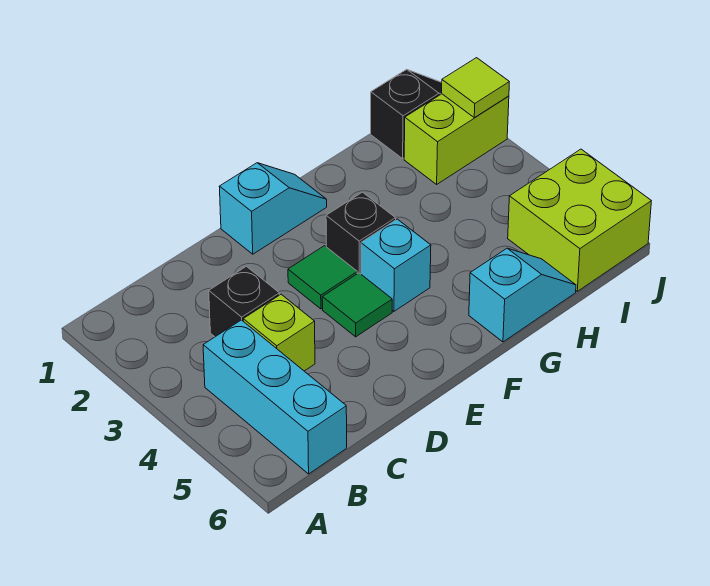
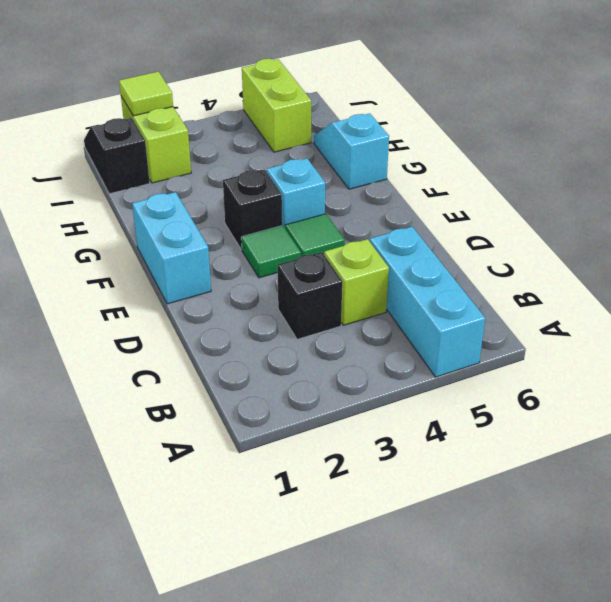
cyan brick B4:B6 level 1 -> cyan brick A5:C5 level 1
cyan slope E1:F1 level 1 top E -> cyan brick E1:F1 level 1
lime brick I5:J6 level 1 -> lime brick I5:J5 level 1

